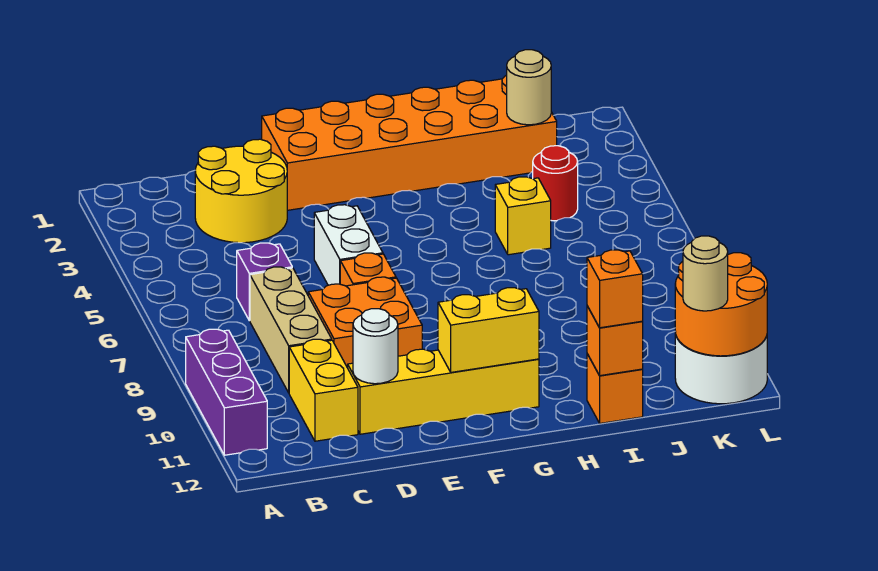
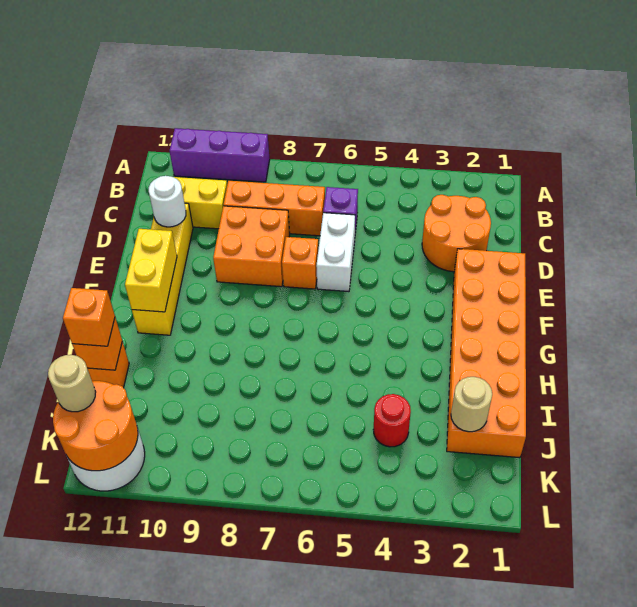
yellow round brick C2:D3 level 1 -> orange round brick C2:D3 level 1
tan brick C7:C9 level 1 -> orange brick C7:C9 level 1
white brick E5:E6 level 1 -> white brick D6:E6 level 1
yellow brick I5 level 1 -> none

